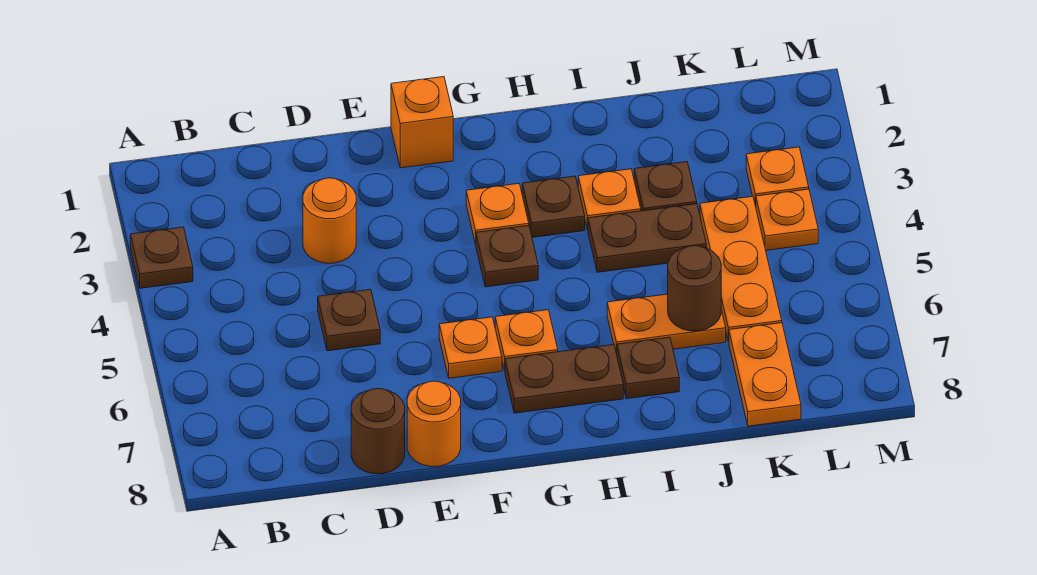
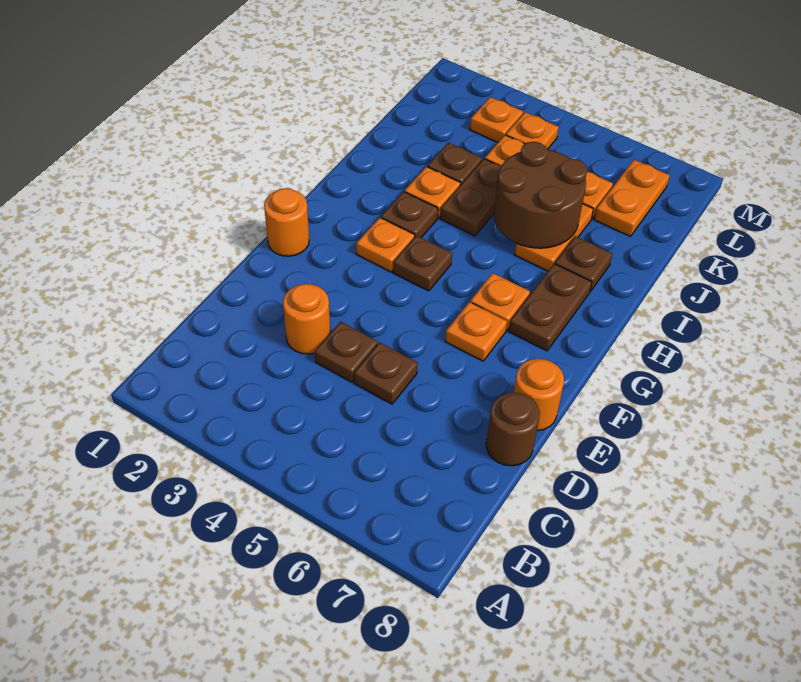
brown plate A3 level 1 -> brown plate D4 level 1
orange brick F1 level 1 -> orange round brick F1 level 1
brown round brick J6 level 2 -> brown round brick I5:J6 level 2
orange plate K7:K8 level 1 -> orange plate K7:L7 level 1

